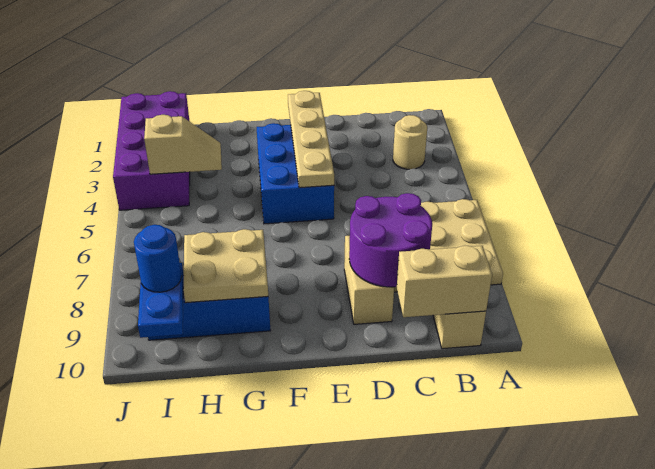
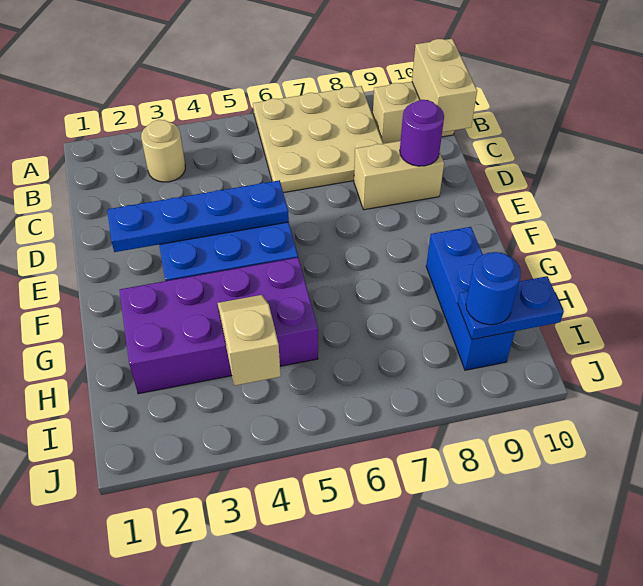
purple round brick C8:D9 level 2 -> purple round brick D9 level 2
tan plate E2:E5 level 2 -> blue plate E2:E5 level 2
tan plate G8:H9 level 2 -> none
purple brick I1:J4 level 1 -> purple brick G2:H5 level 1

